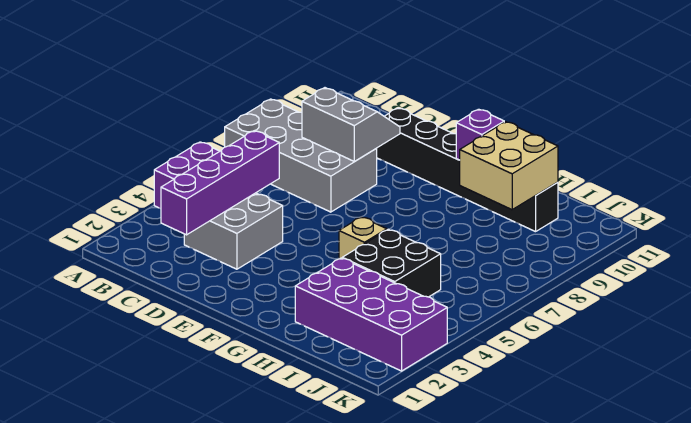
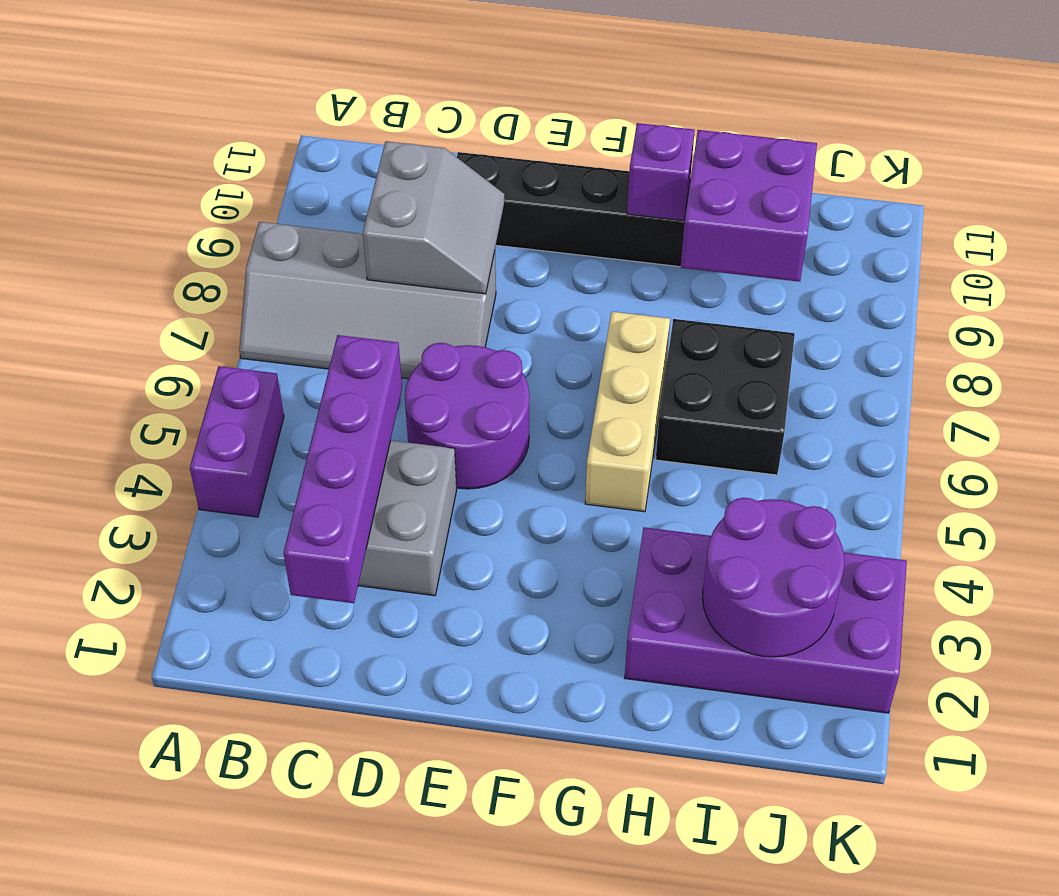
grey brick A7:D8 level 1 -> grey slope A7:D8 level 1 top 8
grey slope C8:D9 level 2 top 8 -> grey slope C8:D9 level 2 top C
none -> purple round brick D5:E6 level 1
tan brick G5 level 1 -> tan brick G5:G7 level 1
black brick H4:I5 level 1 -> black brick H6:I7 level 1
tan brick H9:I10 level 2 -> purple brick H9:I10 level 2
none -> purple round brick I2:J3 level 2

